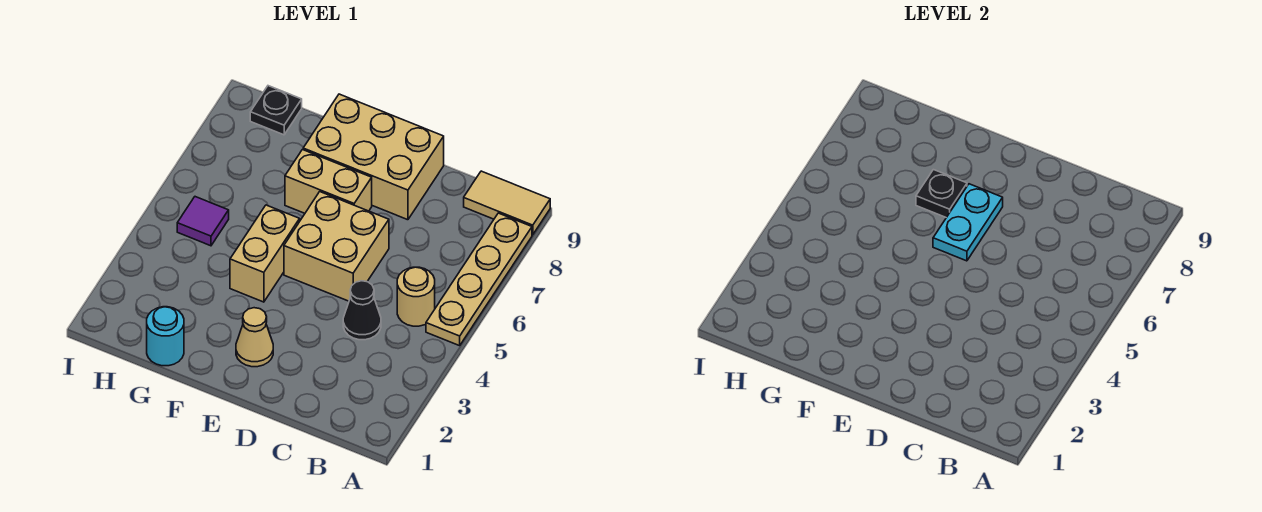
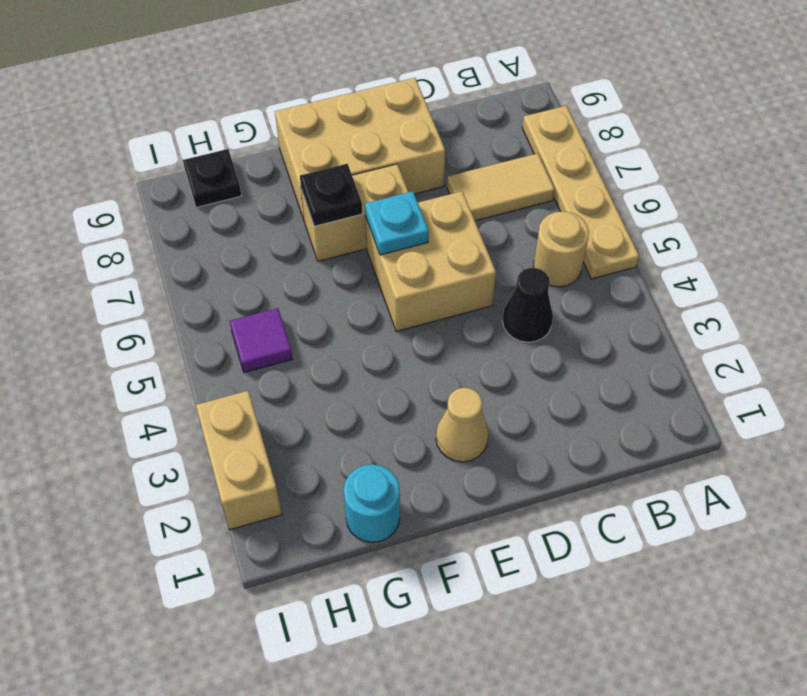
tan tile A9:B9 level 1 -> tan tile B7:C7 level 1
cyan plate E6:E7 level 2 -> cyan plate E6 level 2
tan brick F4:F5 level 1 -> tan brick I2:I3 level 1

